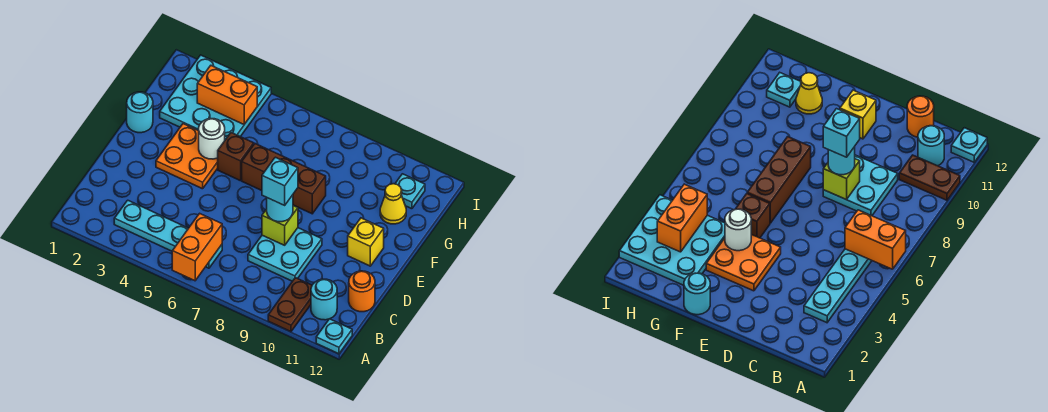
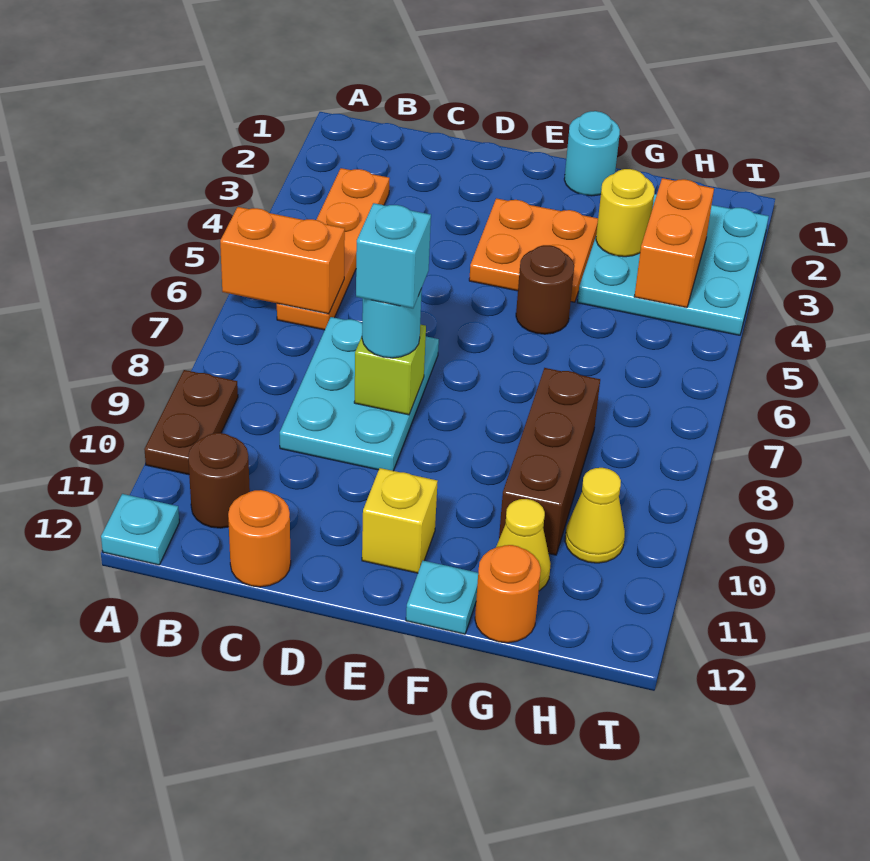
brown plate A10:B10 level 1 -> brown plate A9:A10 level 1
cyan plate B3:B6 level 1 -> orange plate B3:B6 level 1
cyan round brick B11 level 1 -> brown round brick B11 level 1
cyan plate C8:D9 level 1 -> cyan plate C7:D9 level 1
white round brick F4 level 2 -> none
brown brick F5 level 1 -> brown round brick F5 level 1
brown brick F6:F8 level 1 -> brown brick G8:G10 level 1
none -> yellow round brick G3 level 2
none -> orange round brick G12 level 1
none -> yellow cone H10 level 1
cyan plate H11 level 1 -> cyan plate F12 level 1

